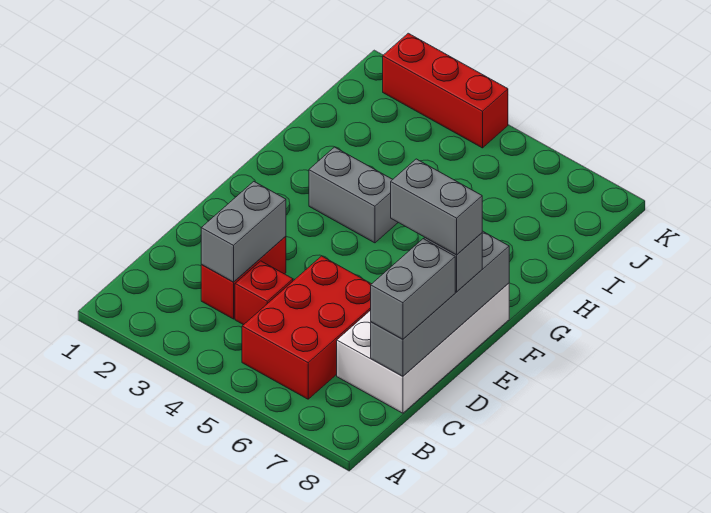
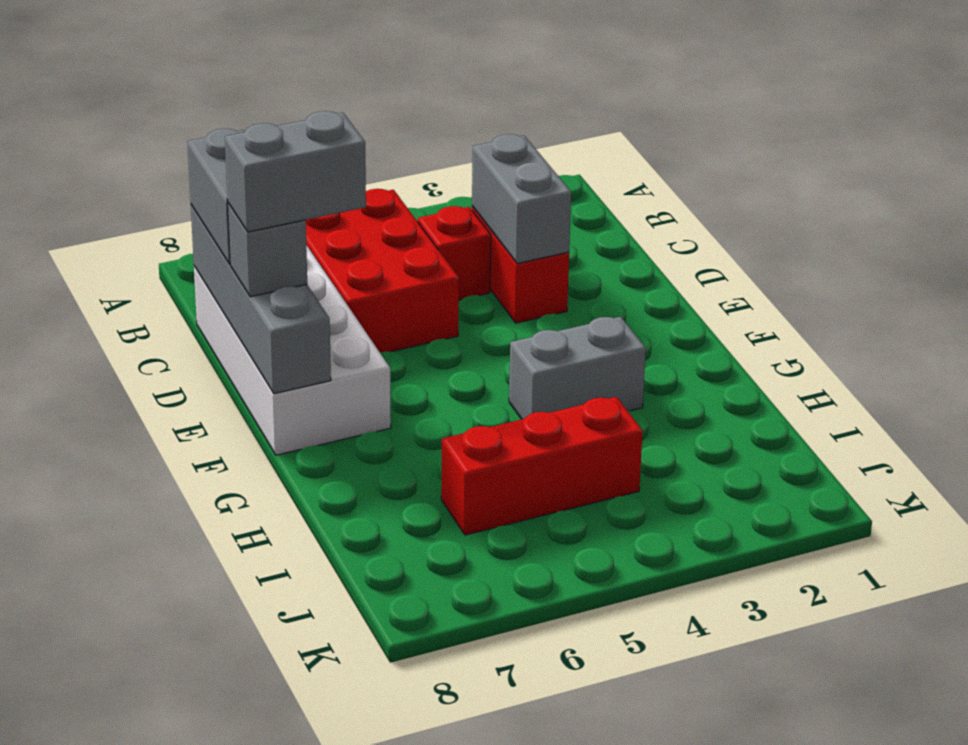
red brick K2:K4 level 1 -> red brick I4:I6 level 1

